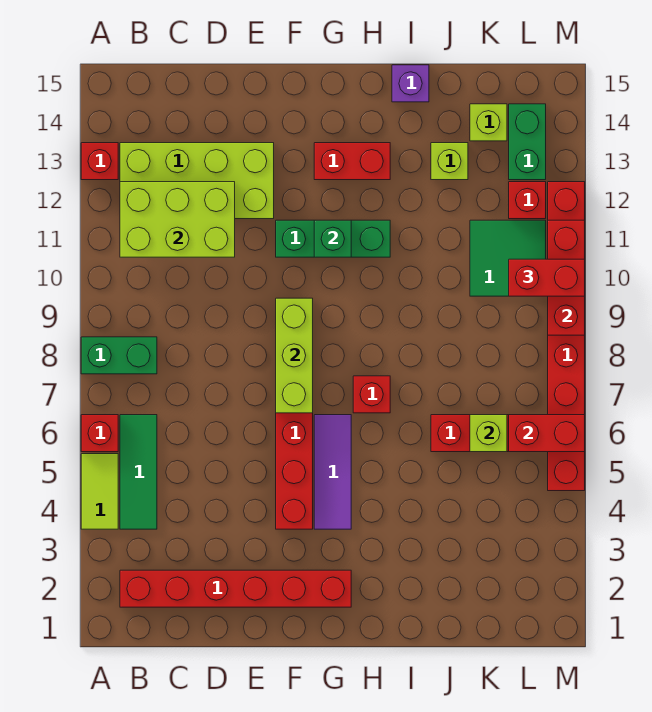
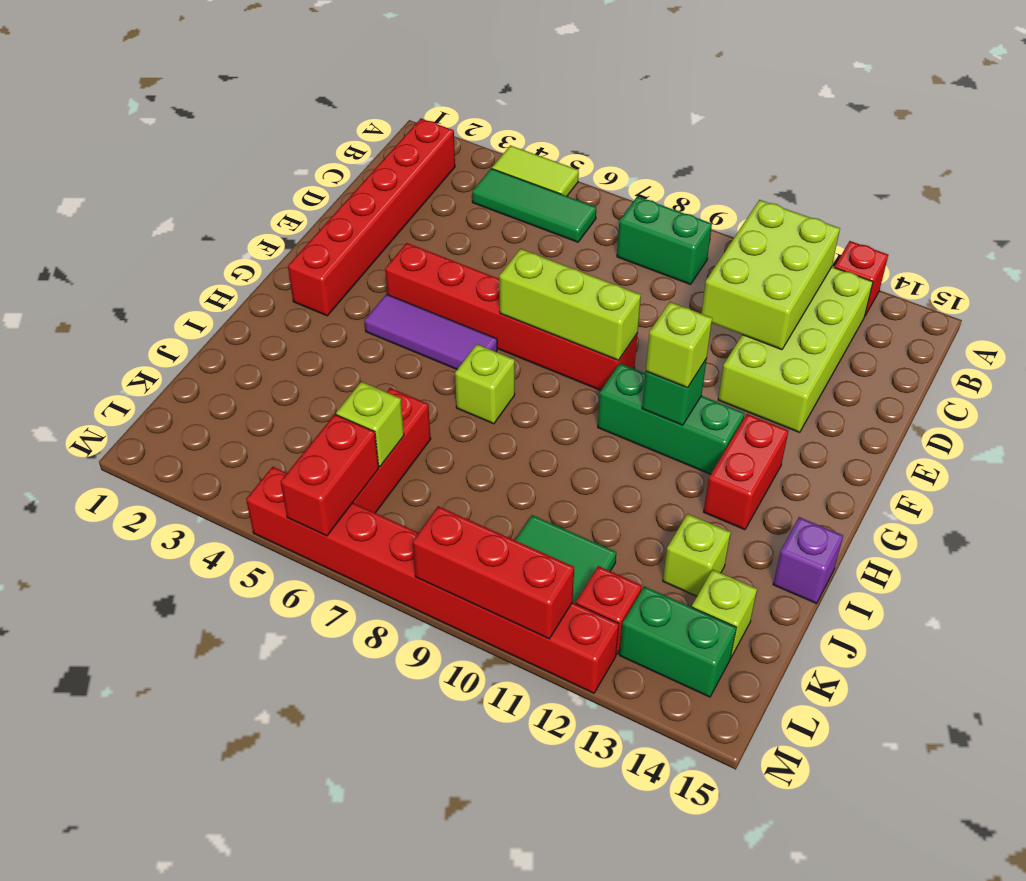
red brick A6 level 1 -> none
green brick A8:B8 level 1 -> green brick B8:B9 level 1
green brick F11:H11 level 1 -> green brick G10:G12 level 1
none -> lime brick G11 level 3
red brick H7 level 1 -> lime brick H7 level 1
red brick L10:M10 level 3 -> none

